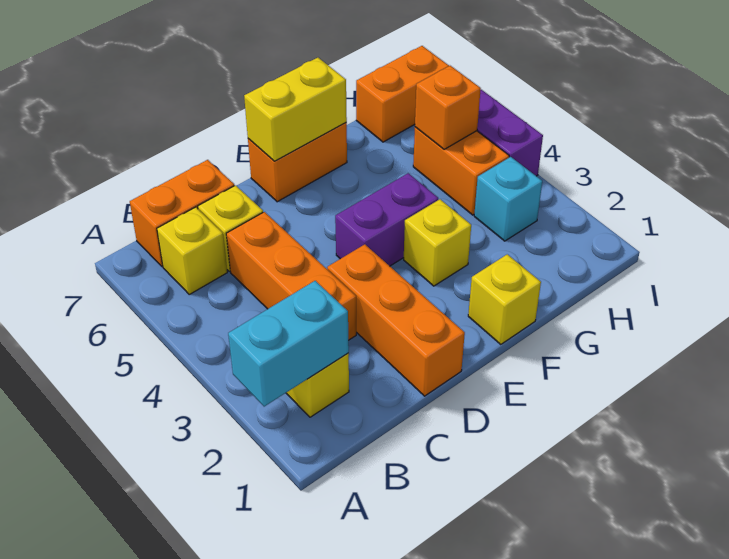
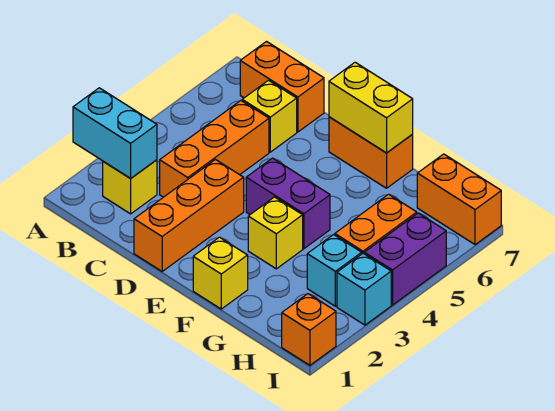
yellow brick B6 level 1 -> none
orange brick H5 level 2 -> orange brick I1 level 1
none -> cyan brick I3 level 1

